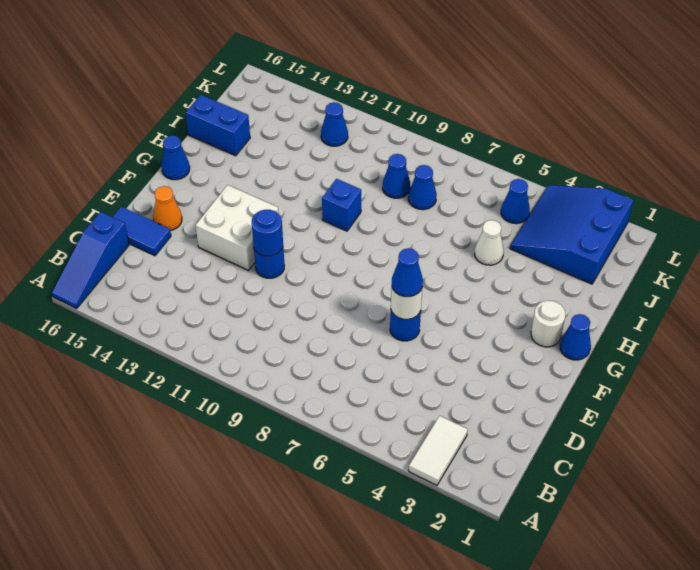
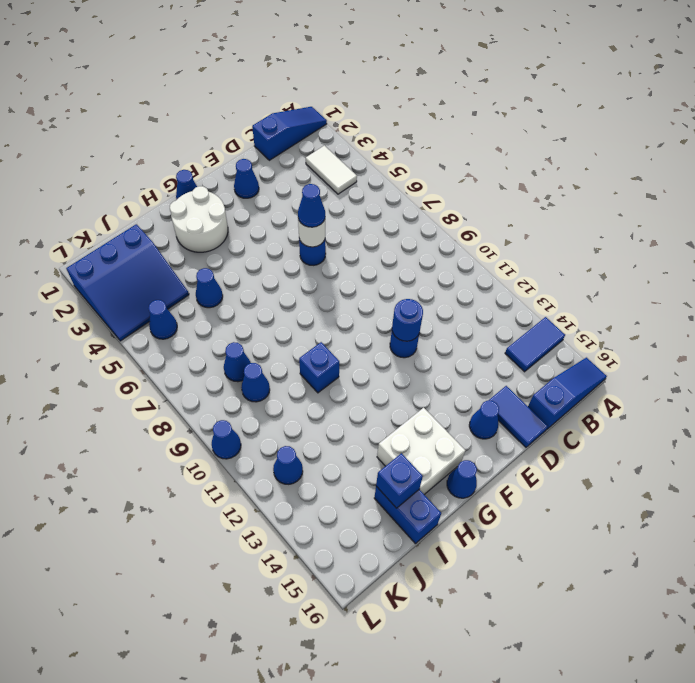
none -> blue slope A1:C1 level 1 top C
white tile A3:B3 level 1 -> white tile B3:B4 level 1
none -> blue tile A14:B14 level 1
none -> blue cone E2 level 1
white brick E12:F13 level 1 -> white brick G14:H15 level 1
orange cone E15 level 1 -> blue cone E15 level 1
white round brick G2 level 1 -> white round brick G2:H3 level 1
white cone I5 level 1 -> blue cone I5 level 1
none -> blue brick I15 level 2
none -> blue cone L10 level 1

